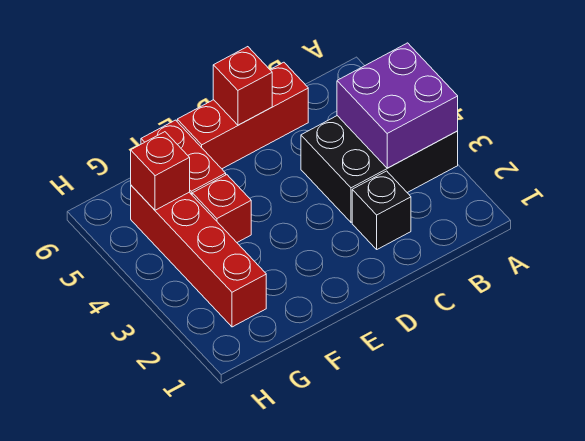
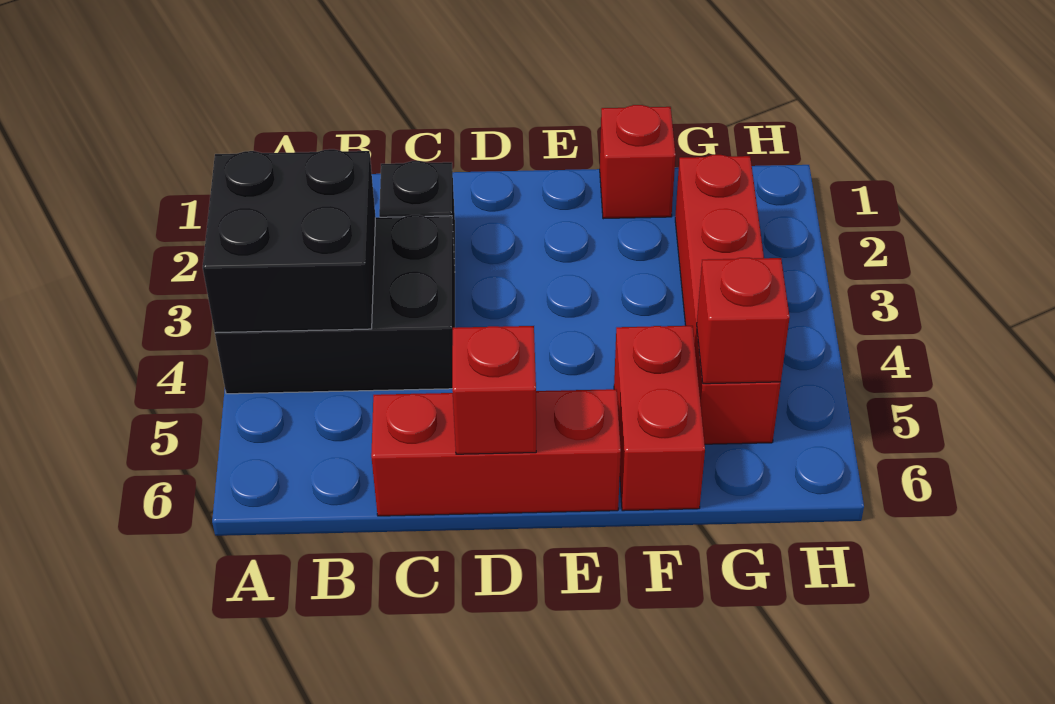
purple brick A3:B4 level 2 -> black brick A3:B4 level 2
red brick F4 level 1 -> red brick F1 level 1

